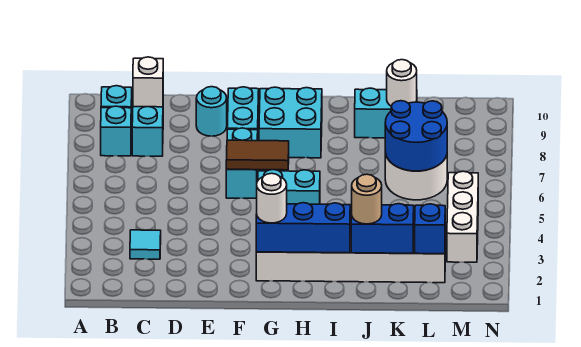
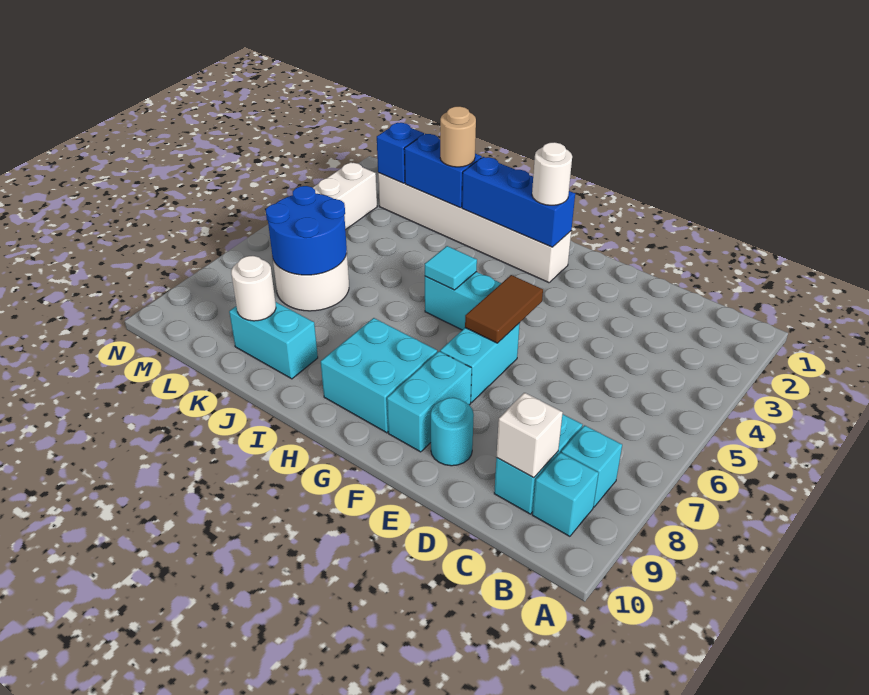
cyan tile C3 level 1 -> cyan tile H5 level 2
brown tile F6:G6 level 2 -> brown tile F5:F6 level 2

